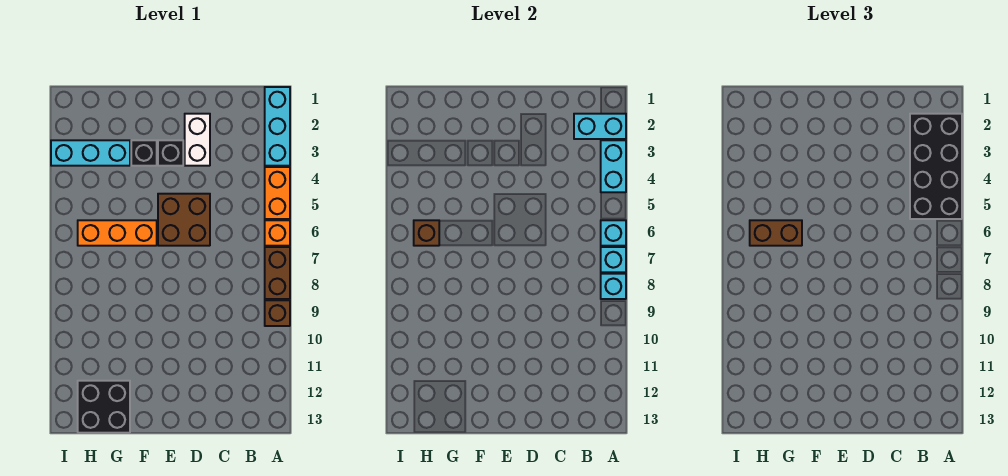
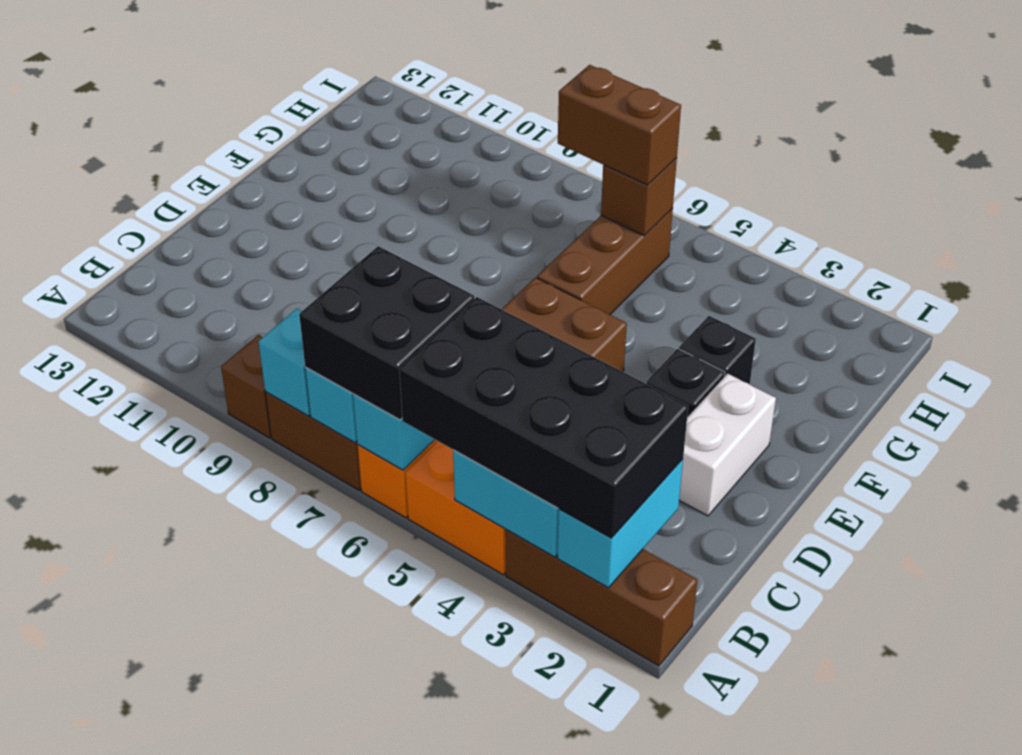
cyan brick A1:A3 level 1 -> brown brick A1:A3 level 1
white brick D2:D3 level 1 -> white brick D2:E2 level 1
orange brick F6:H6 level 1 -> brown brick F6:H6 level 1
cyan brick G3:I3 level 1 -> none
brown brick G6:H6 level 3 -> brown brick H6:H7 level 3
black brick G12:H13 level 1 -> black brick A6:B7 level 3

